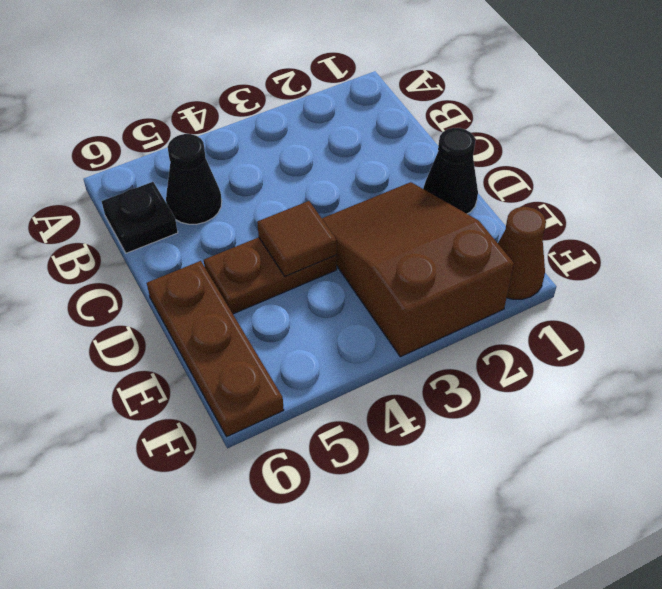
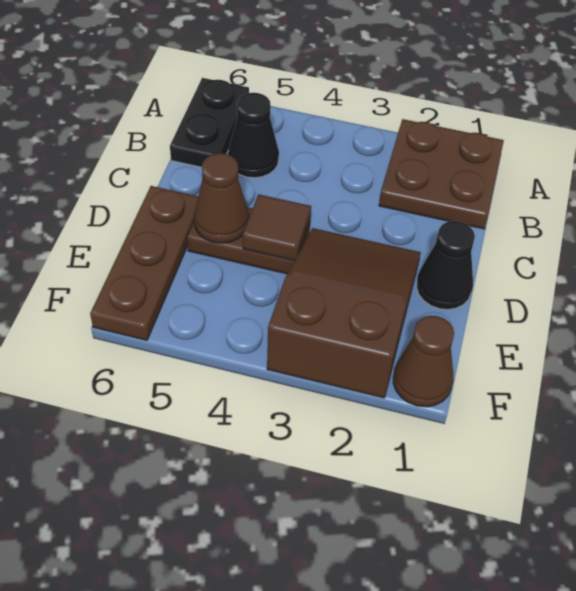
none -> brown plate A1:B2 level 1
black plate B6 level 1 -> black plate A6:B6 level 1
none -> brown cone D5 level 2

